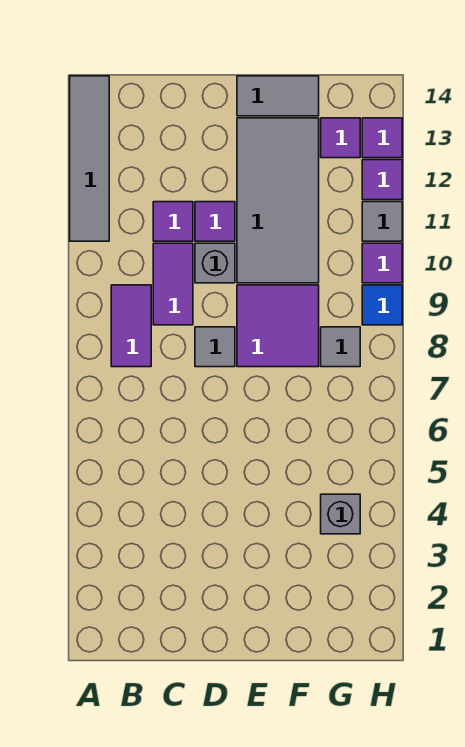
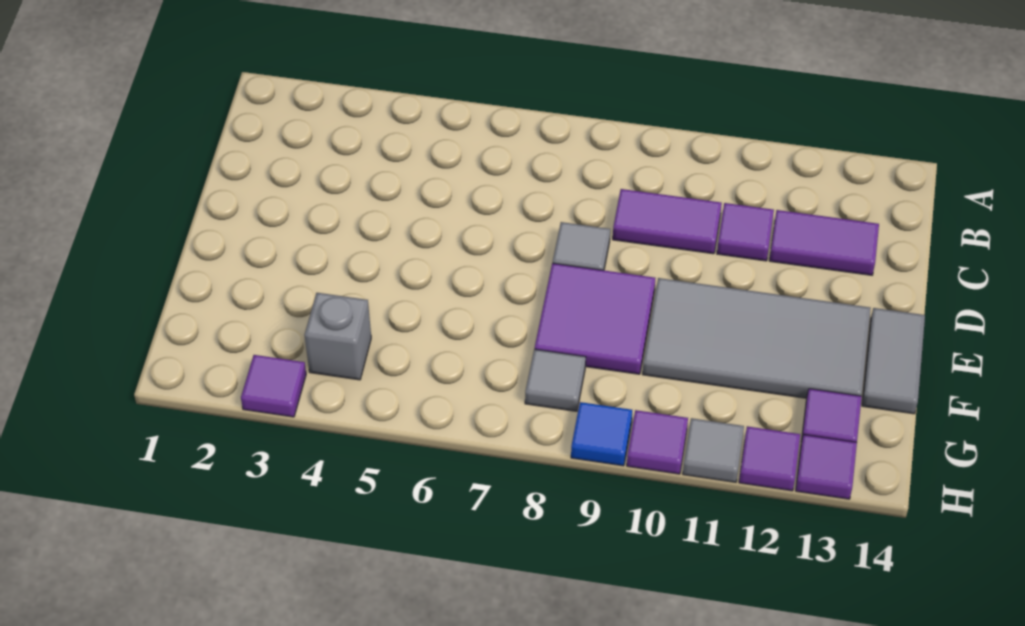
grey tile A11:A14 level 1 -> none
purple tile B8:B9 level 1 -> purple tile C12:C13 level 1
grey brick D10 level 1 -> none
purple tile D11 level 1 -> purple tile H3 level 1

